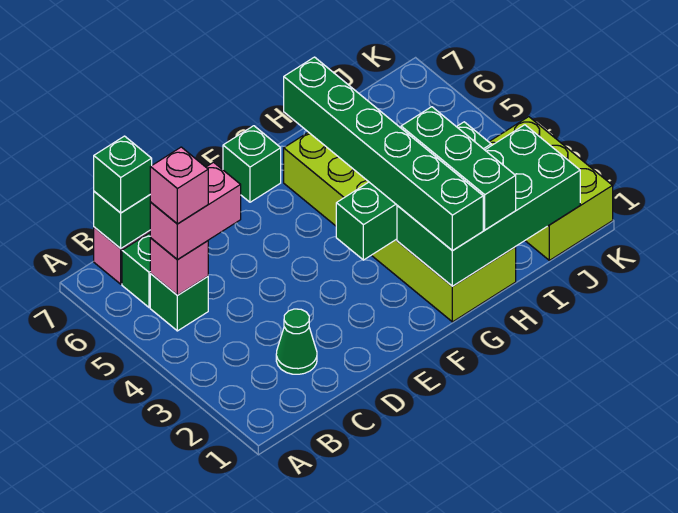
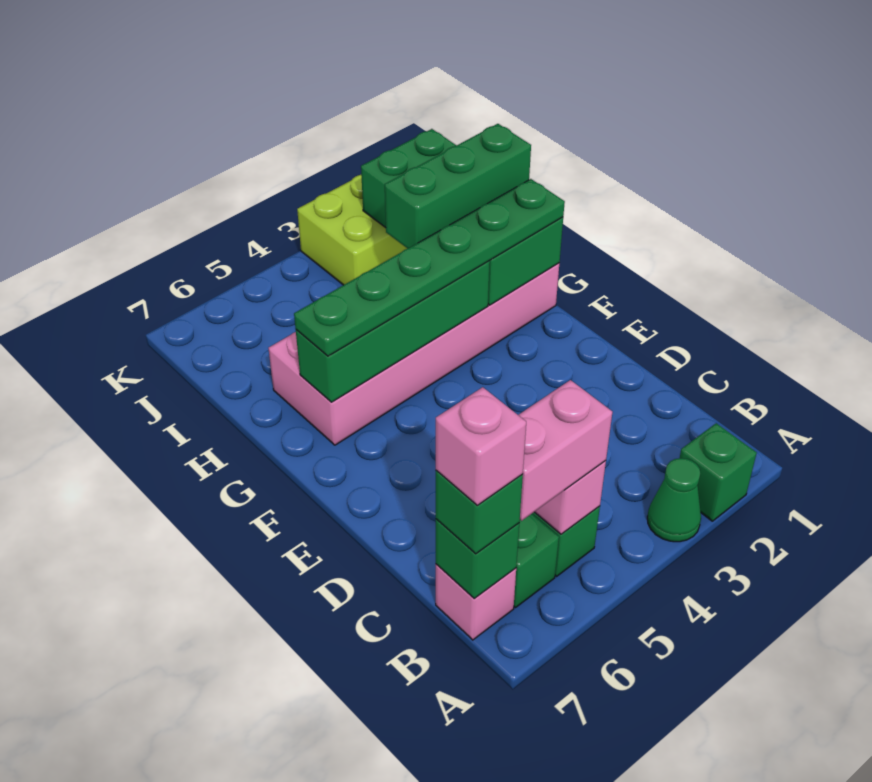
pink brick B5:C5 level 3 -> pink brick B5:B6 level 3
pink brick B5 level 4 -> pink brick B7 level 4
green cone C2 level 1 -> green cone A3 level 1
green brick F3:I3 level 2 -> green brick G3:G6 level 2
green brick F7 level 1 -> green brick A2 level 1
lime brick G1:H6 level 1 -> pink brick G1:H6 level 1
green brick G1:G6 level 3 -> green plate G1:G6 level 3

